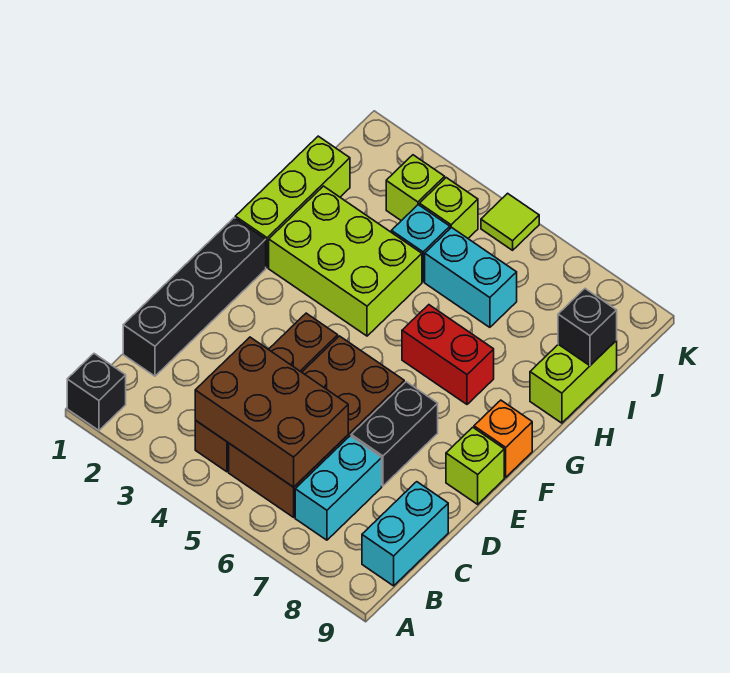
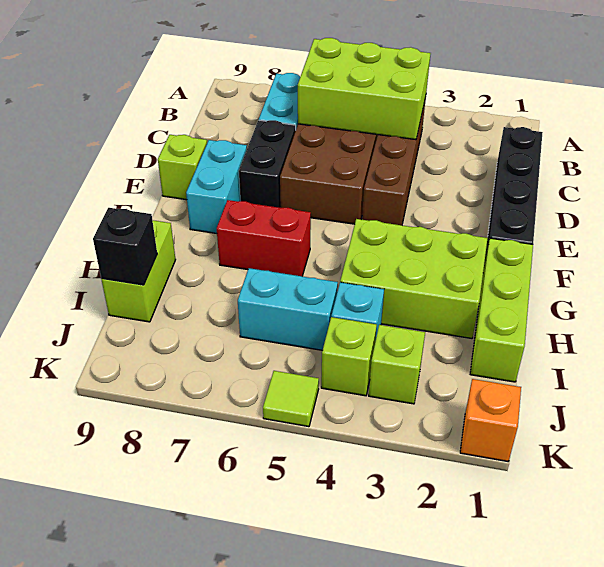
black brick A1 level 1 -> none
brown brick B4:C6 level 2 -> lime brick B4:C6 level 2
cyan brick B9:C9 level 1 -> cyan brick E8:F8 level 1
orange brick F9 level 1 -> orange brick K1 level 1

